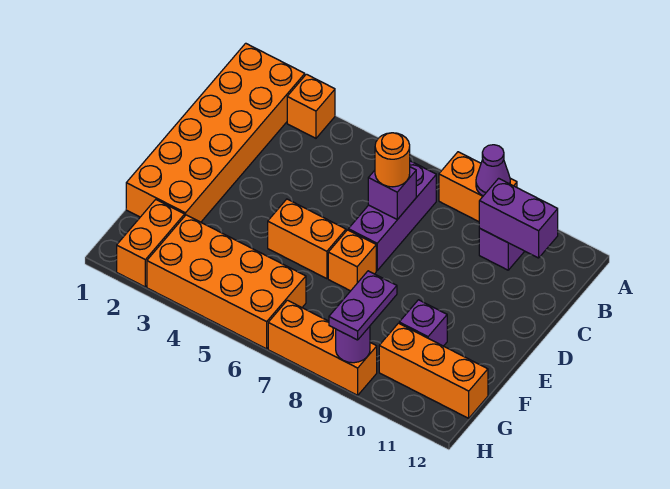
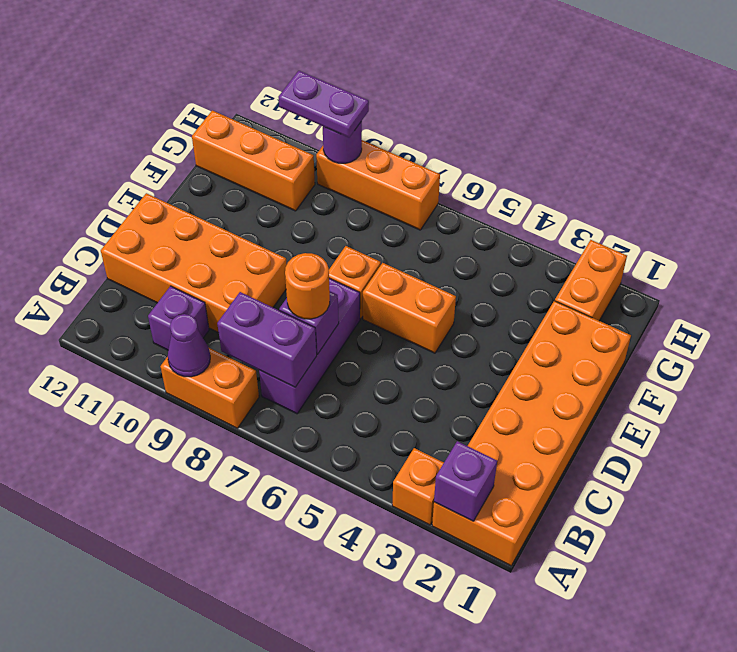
purple brick B10:B11 level 2 -> purple brick B7:B8 level 2
purple brick F10 level 1 -> purple brick A2 level 2
orange brick G3:H6 level 1 -> orange brick C9:D12 level 1
purple plate G9:H9 level 3 -> purple plate H9:H10 level 3

